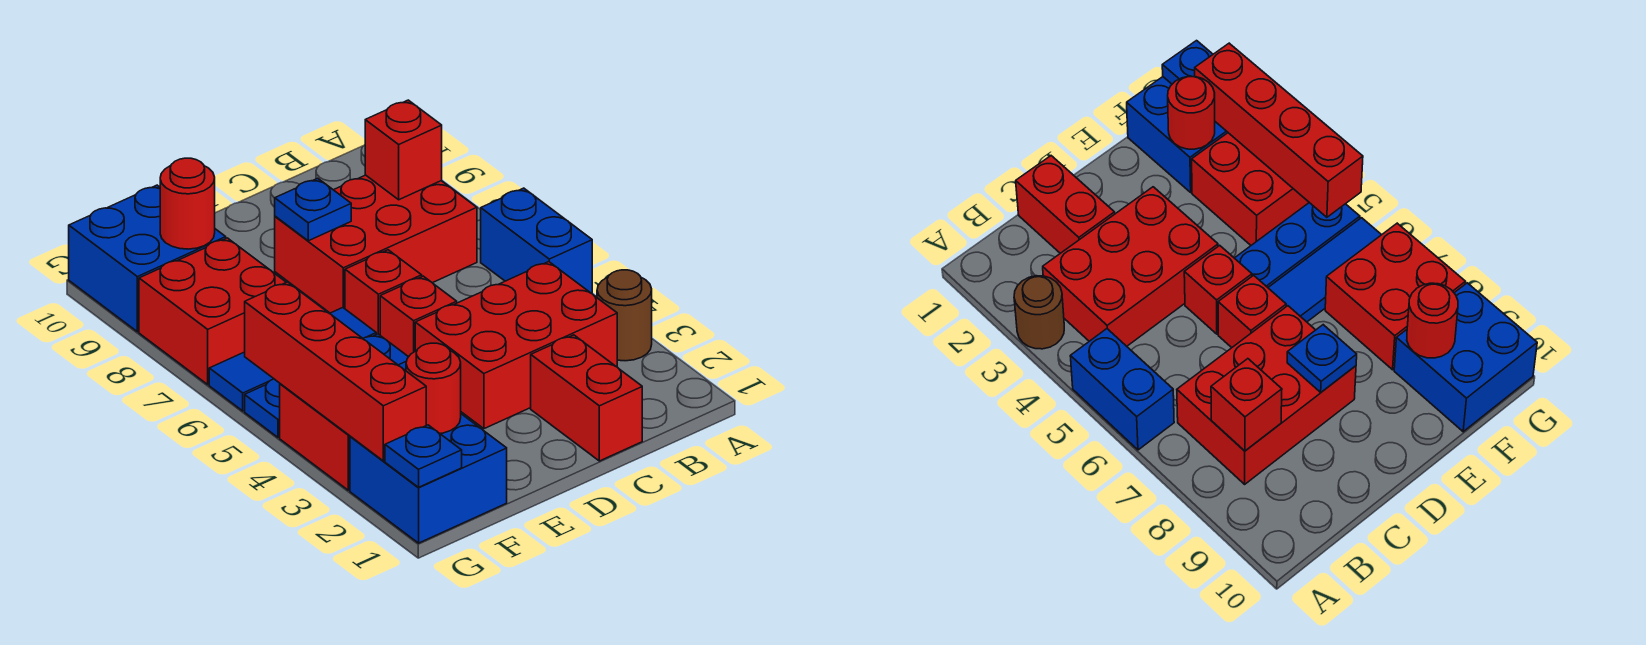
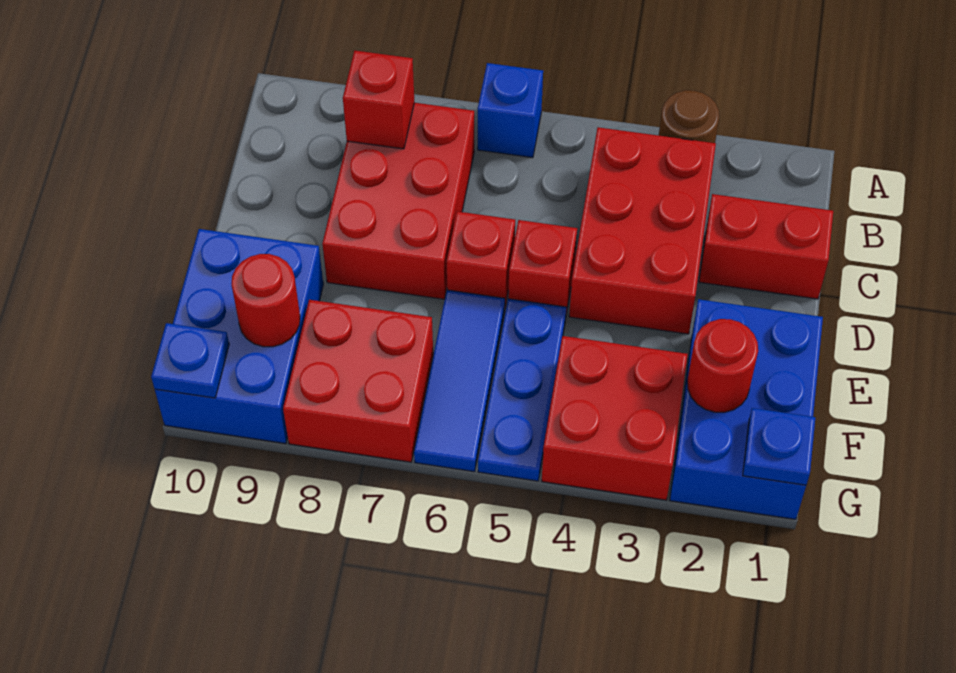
blue brick A5:A6 level 1 -> blue brick A6 level 1
blue plate D8 level 2 -> blue plate G10 level 2
blue brick F1:G2 level 1 -> blue brick E1:G2 level 1
blue brick F9:G10 level 1 -> blue brick E9:G10 level 1
red brick G2:G5 level 2 -> none

